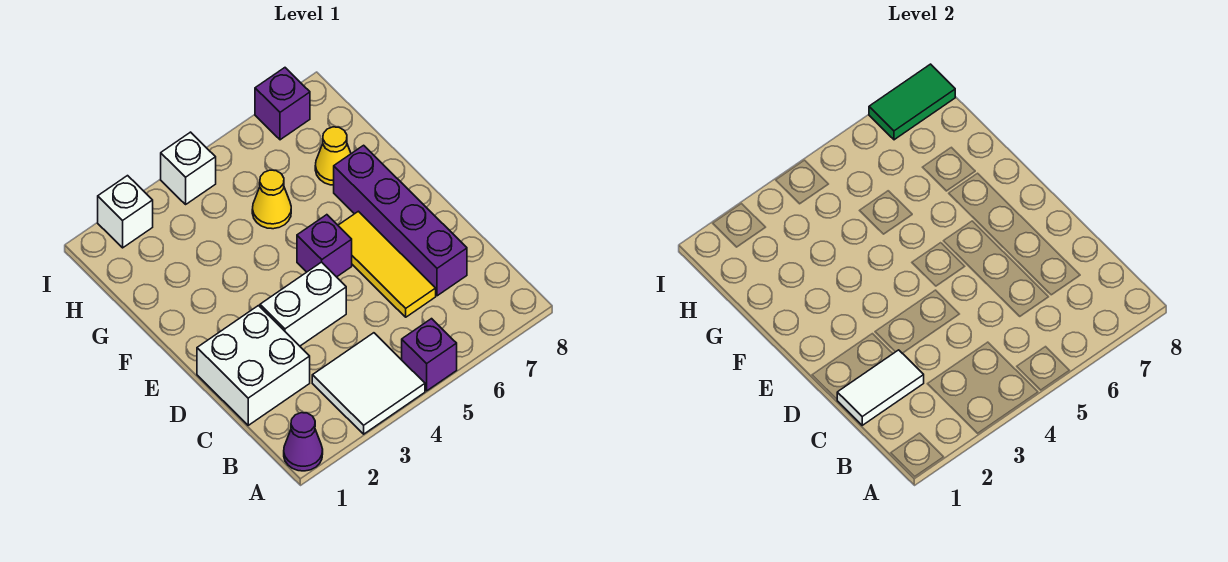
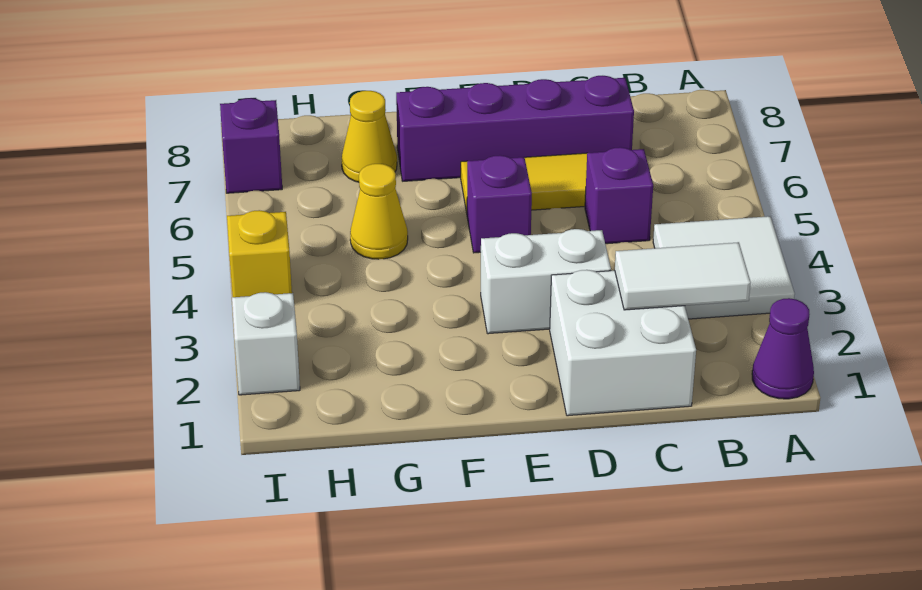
purple brick A5 level 1 -> purple brick C5 level 1
white tile C1:C2 level 2 -> white tile B2:C2 level 2
white brick D3:D4 level 1 -> white brick D3:E3 level 1
white brick I4 level 1 -> yellow brick I4 level 1
green tile I7:I8 level 2 -> none

